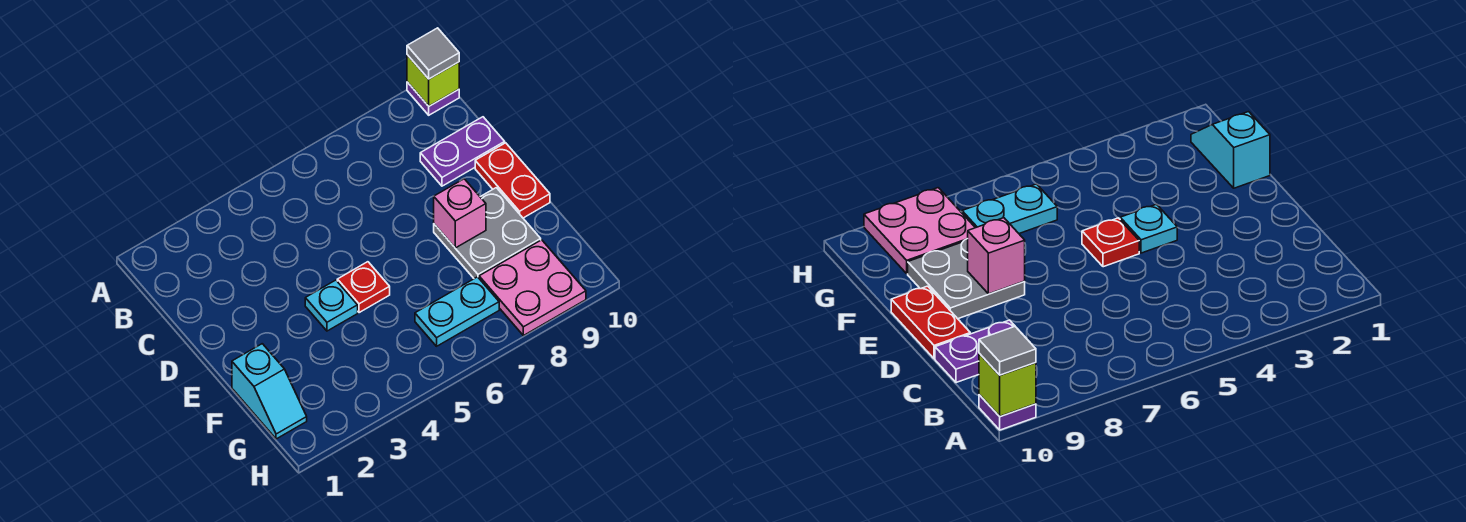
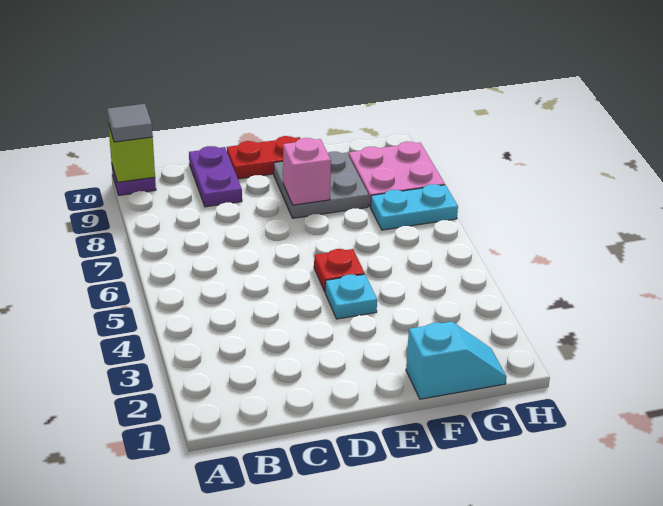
cyan plate G6:G7 level 1 -> cyan plate G7:H7 level 1

